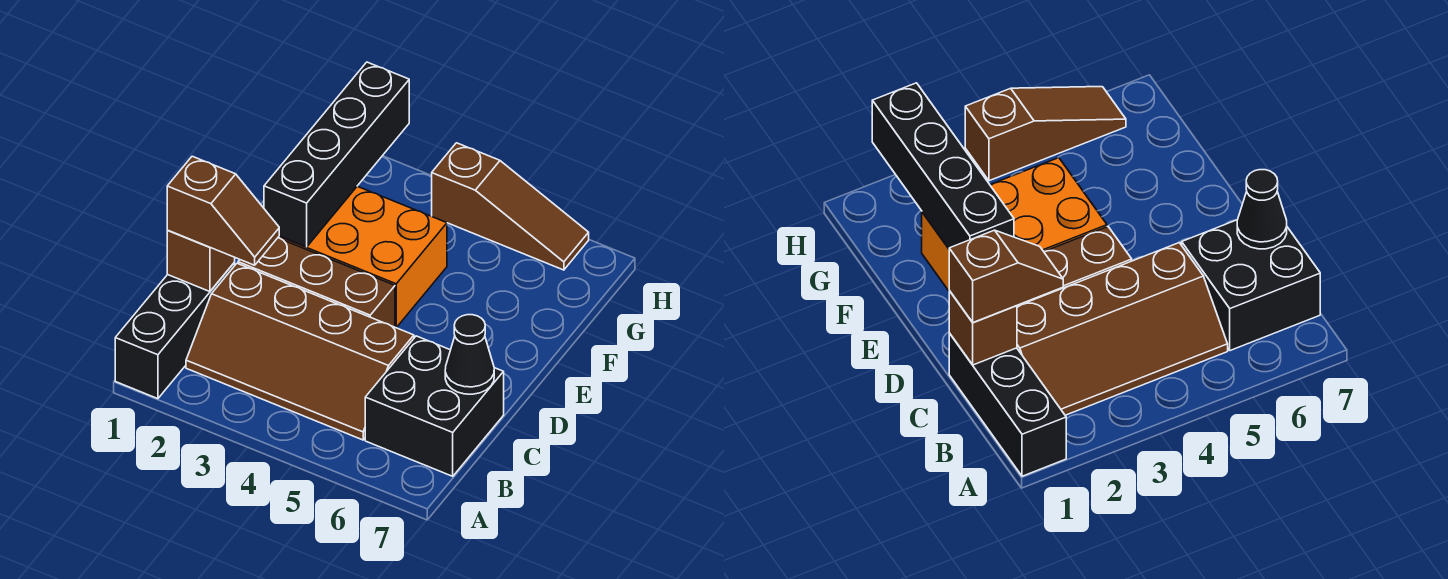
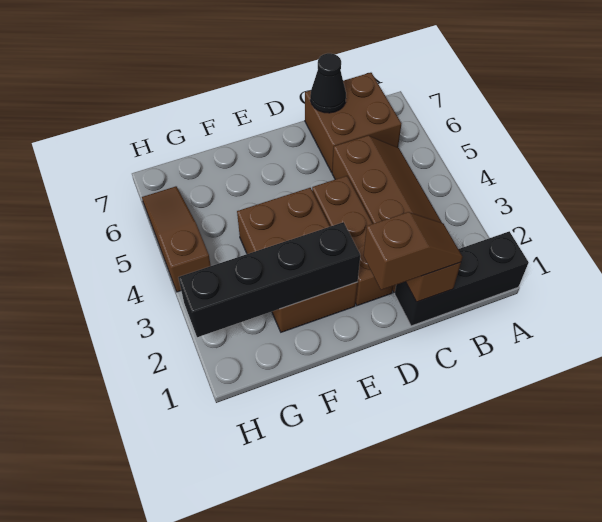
black brick B6:C7 level 1 -> brown brick B6:C7 level 1
brown slope C1:C2 level 3 top 1 -> brown slope C1:D1 level 3 top D
orange brick E2:F4 level 1 -> brown brick E2:F4 level 1

